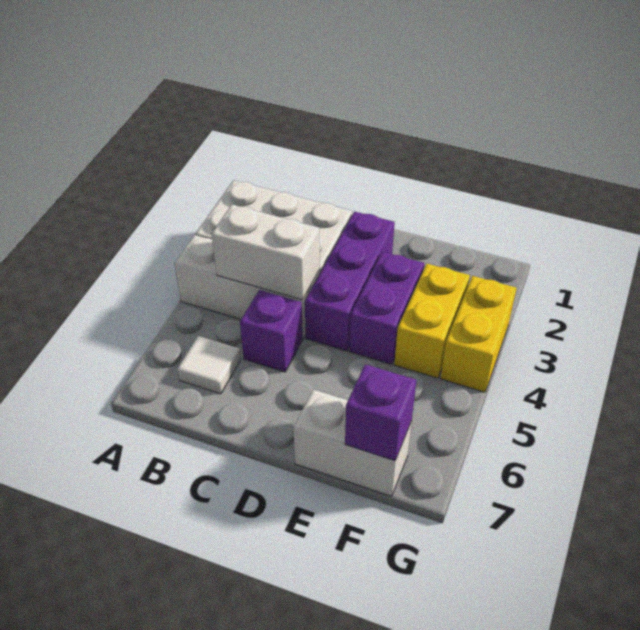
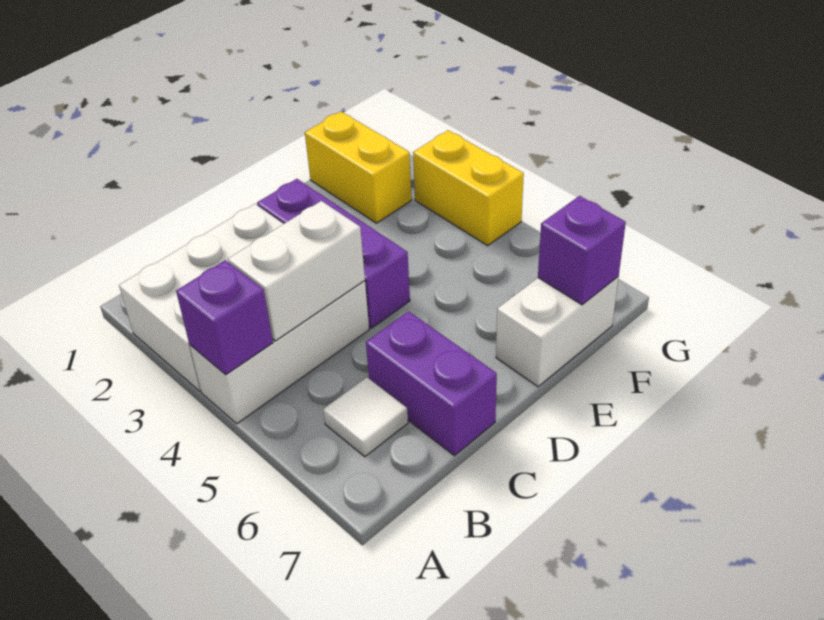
purple brick C5 level 1 -> purple brick A4 level 2
purple brick E3:E4 level 1 -> purple brick C6:C7 level 1
yellow brick F3:F4 level 1 -> yellow brick F1:F2 level 1

